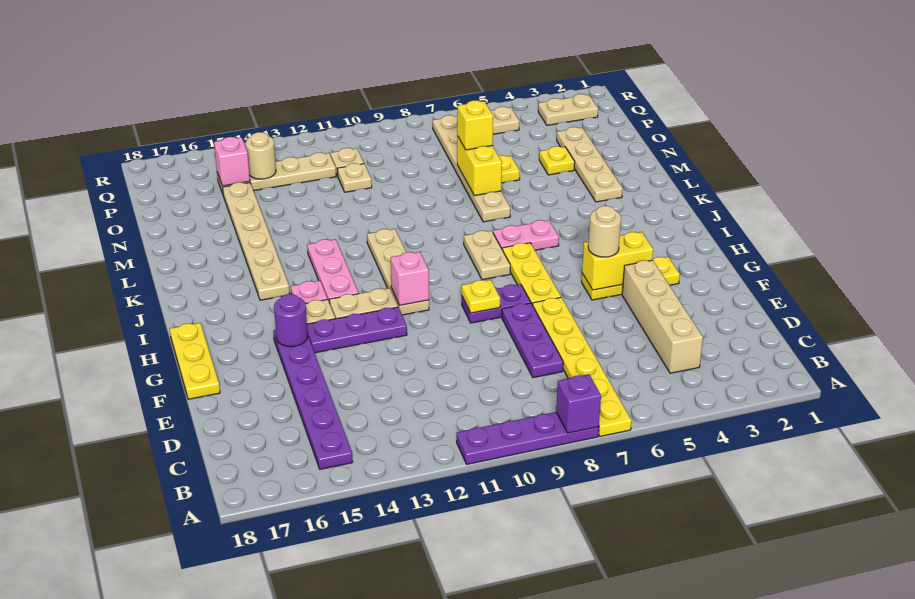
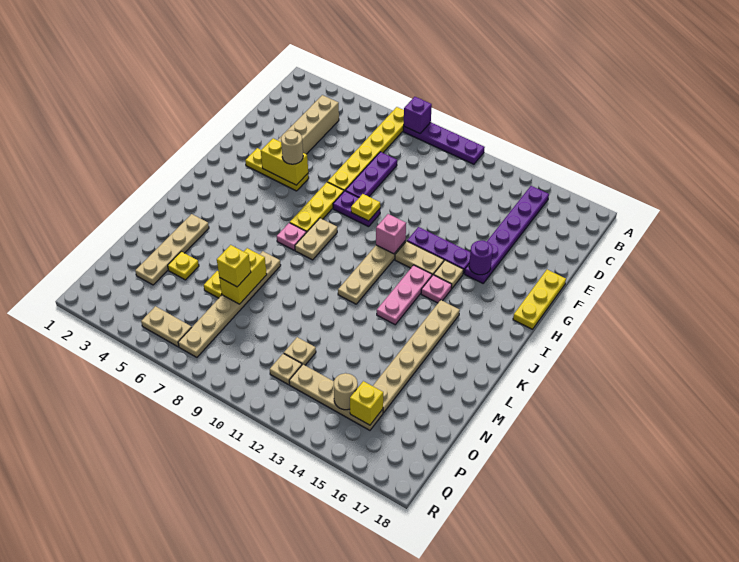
pink plate J6:J7 level 1 -> pink plate J7 level 1
pink brick P15 level 2 -> yellow brick P15 level 2
tan plate Q2:Q3 level 1 -> none

